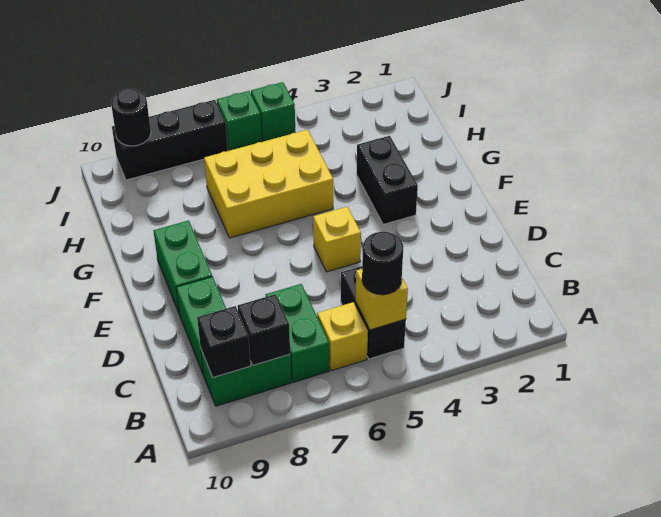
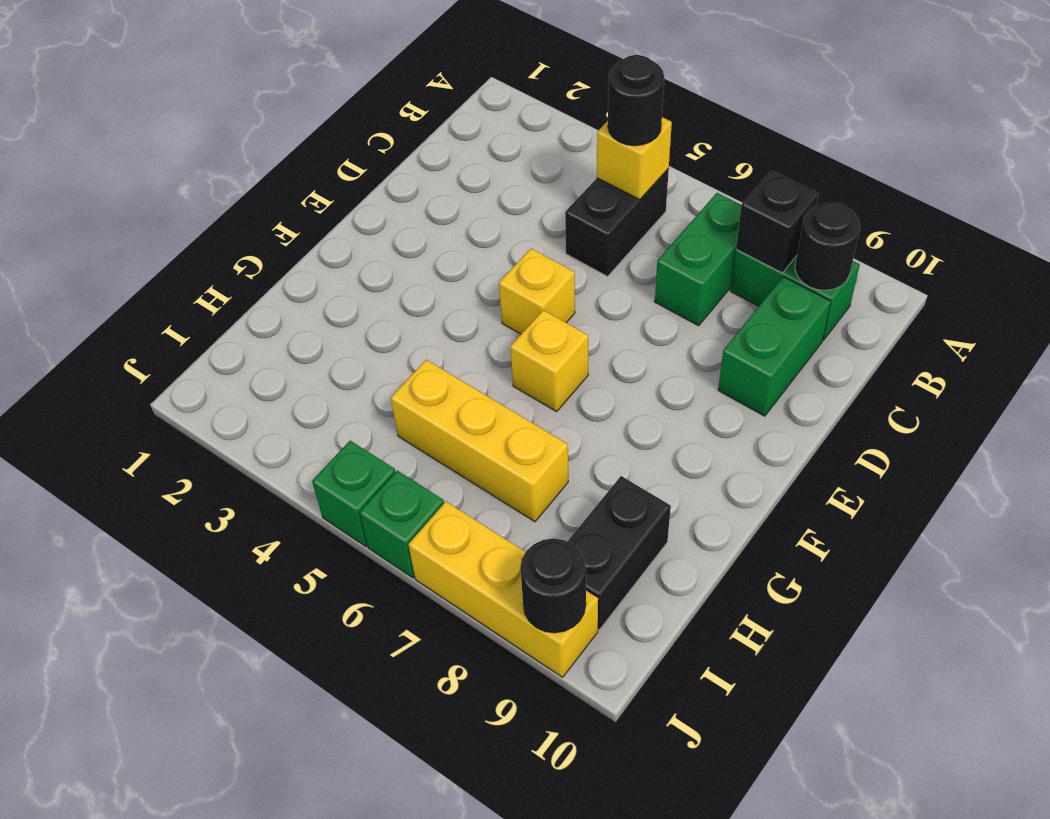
yellow brick B6 level 1 -> yellow brick F6 level 1
black brick B9 level 2 -> black round brick B9 level 2
green brick E9:F9 level 1 -> none
black brick F3:G3 level 1 -> black brick H9:I9 level 1
yellow brick G5:H7 level 1 -> yellow brick H5:H7 level 1
black brick J7:J9 level 1 -> yellow brick J7:J9 level 1

